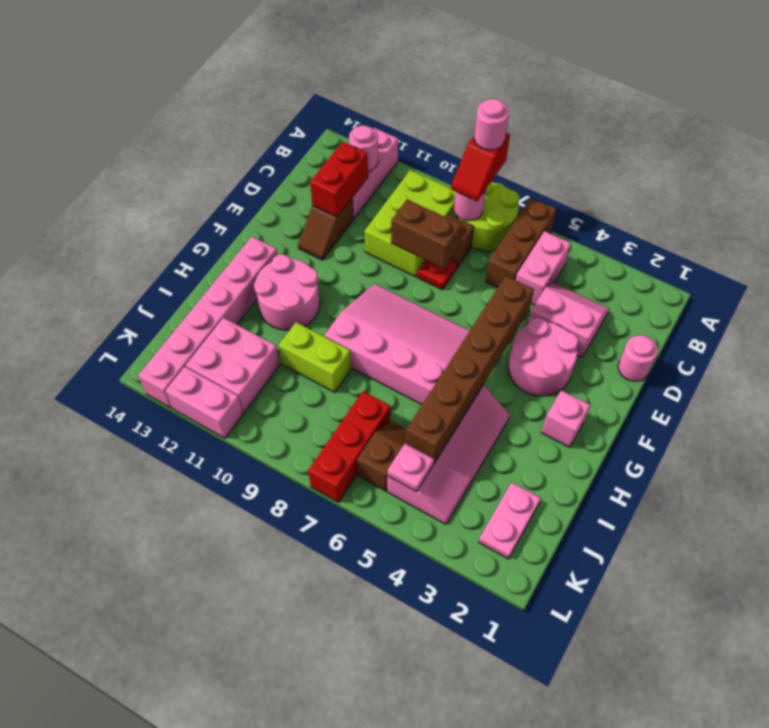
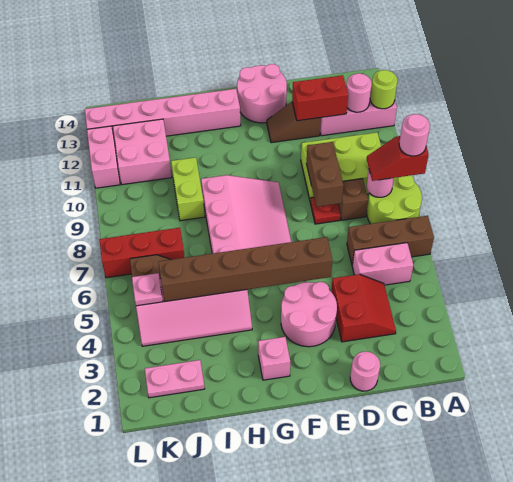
none -> lime round brick A12 level 2
pink slope C3:D4 level 1 top D -> red slope C3:D4 level 1 top D
pink round brick G11:H12 level 1 -> pink round brick E13:F14 level 1

